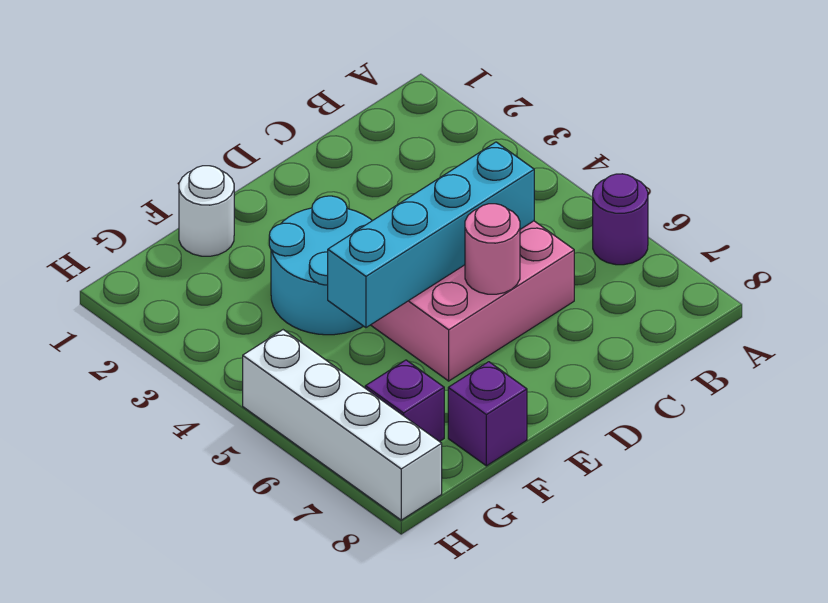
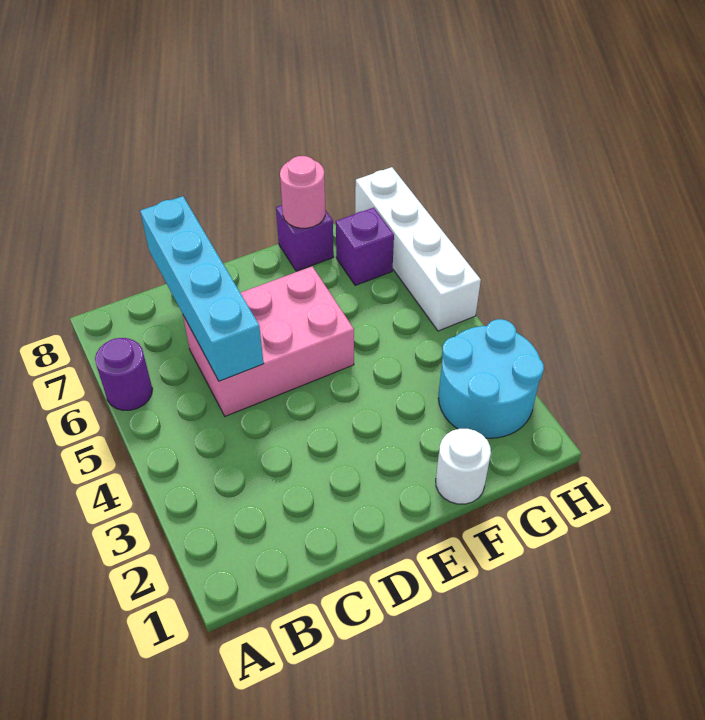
cyan brick C5:F5 level 2 -> cyan brick C5:C8 level 2
pink round brick D6 level 2 -> pink round brick F8 level 2
cyan round brick E3:F4 level 1 -> cyan round brick G2:H3 level 1

